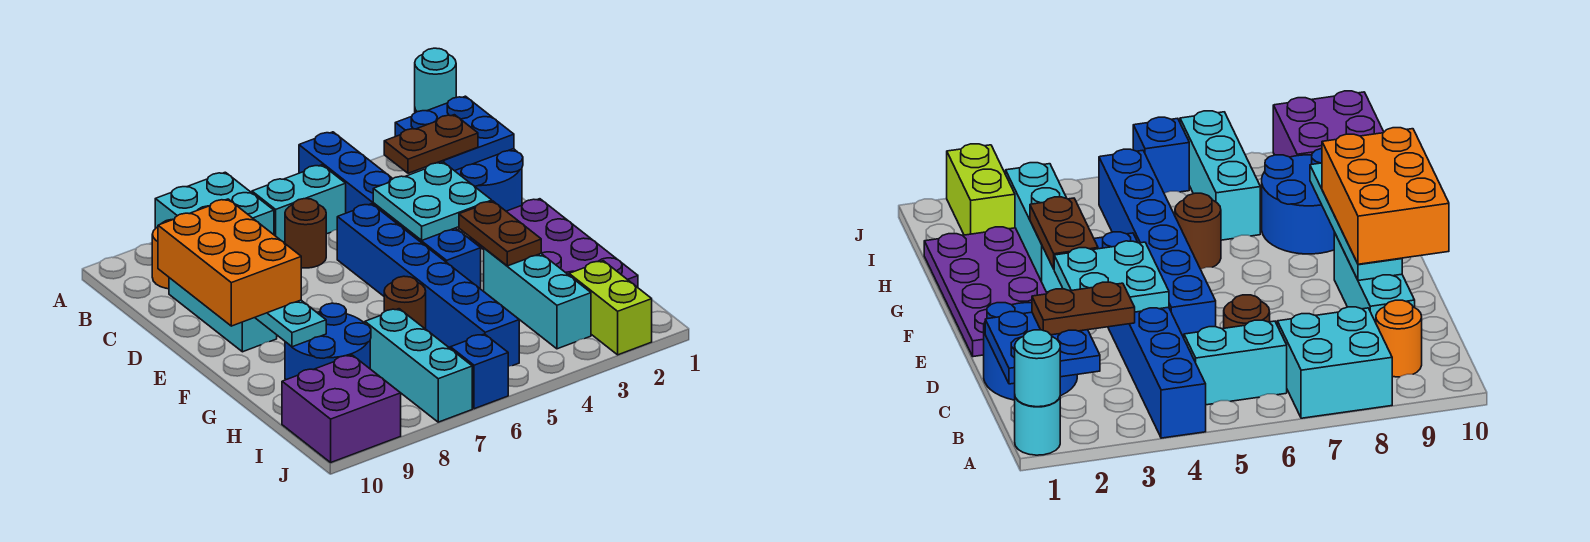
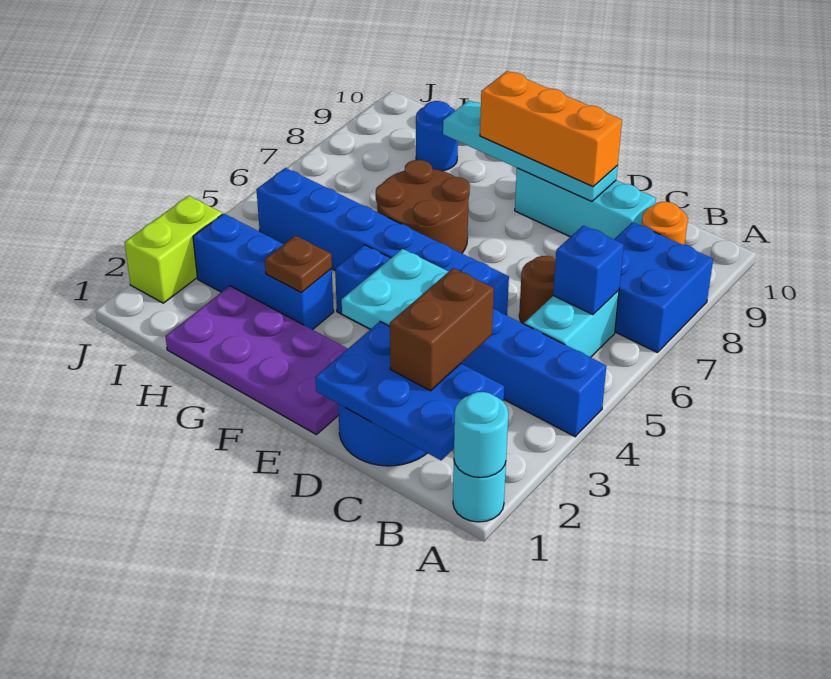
cyan brick A7:B8 level 1 -> blue brick A7:B8 level 1
blue plate B1:C2 level 2 -> blue plate B1:D2 level 2
brown plate C2:C3 level 3 -> brown brick C2:C3 level 3
orange brick D9:F10 level 3 -> orange brick D9:F9 level 3
brown plate F3:G3 level 2 -> brown plate G3 level 2
cyan brick G3:I3 level 1 -> blue brick G3:I3 level 1
brown round brick G6 level 1 -> brown round brick F6:G7 level 1
blue round brick G8:H9 level 1 -> blue round brick H9 level 1
cyan brick H7:J7 level 1 -> none
lime brick I2:J2 level 1 -> lime brick J2:J3 level 1
purple brick I9:J10 level 1 -> none
blue brick J6 level 1 -> blue brick B6 level 2

